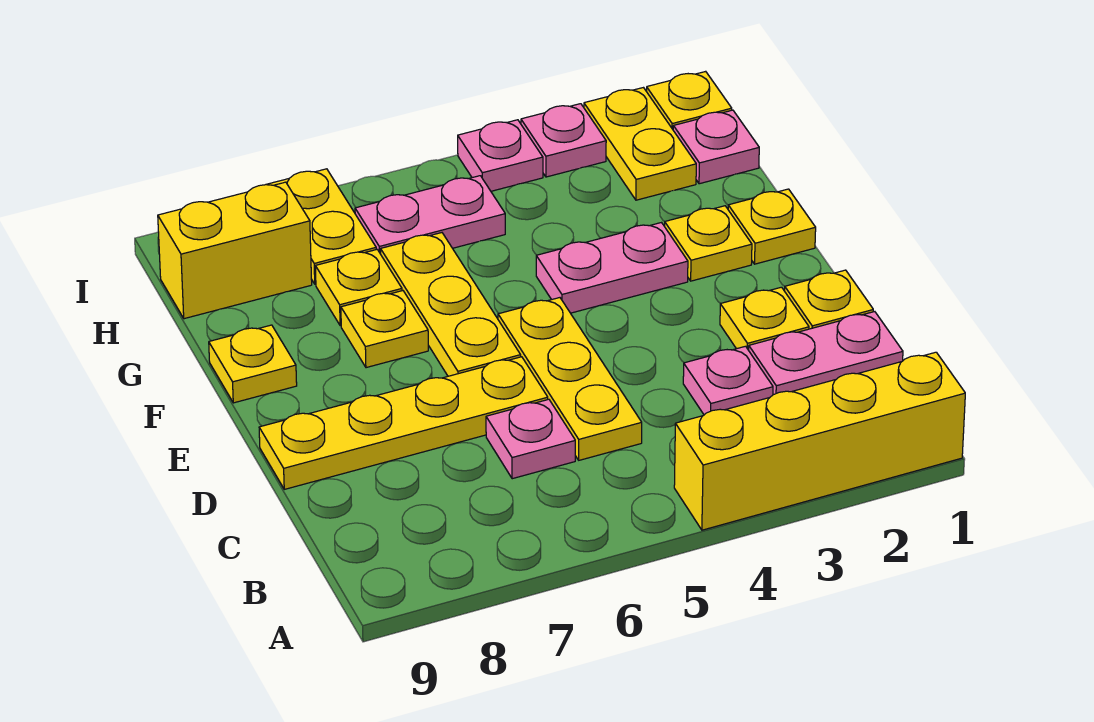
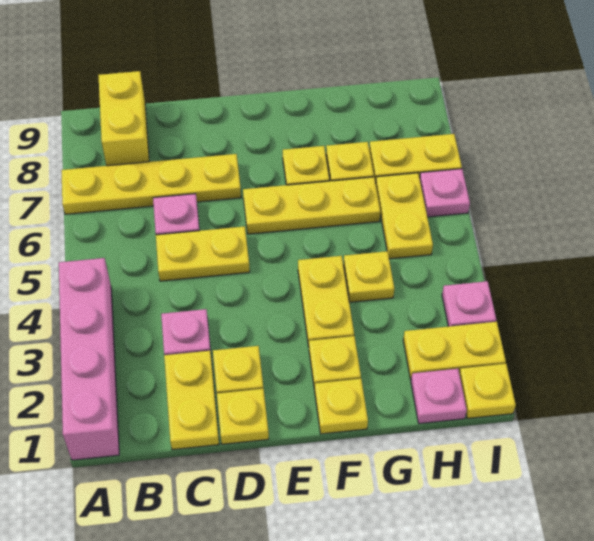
yellow brick A1:A4 level 1 -> pink brick A1:A4 level 1
pink plate C1:C2 level 1 -> yellow plate C1:C2 level 1
yellow plate C5:E5 level 1 -> yellow plate C5:D5 level 1
yellow plate D6:D9 level 1 -> yellow plate A7:D7 level 1
pink plate F3:F4 level 1 -> yellow plate F3:F4 level 1
yellow plate F9 level 1 -> yellow plate G4 level 1
pink plate H5:H6 level 1 -> yellow plate H5:H6 level 1
yellow brick H8:H9 level 1 -> yellow brick B8:B9 level 1
pink plate I4 level 1 -> pink plate I6 level 1

